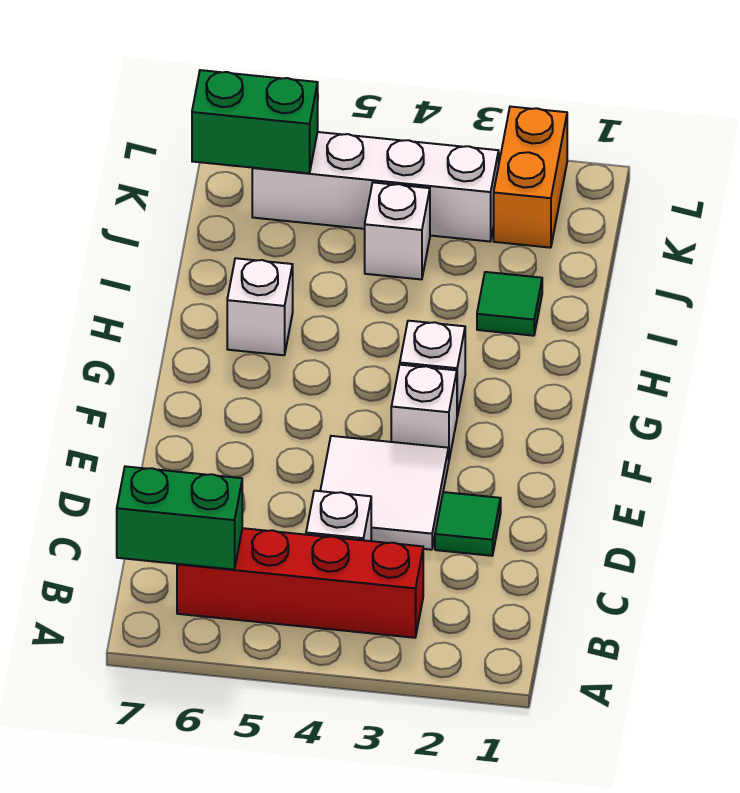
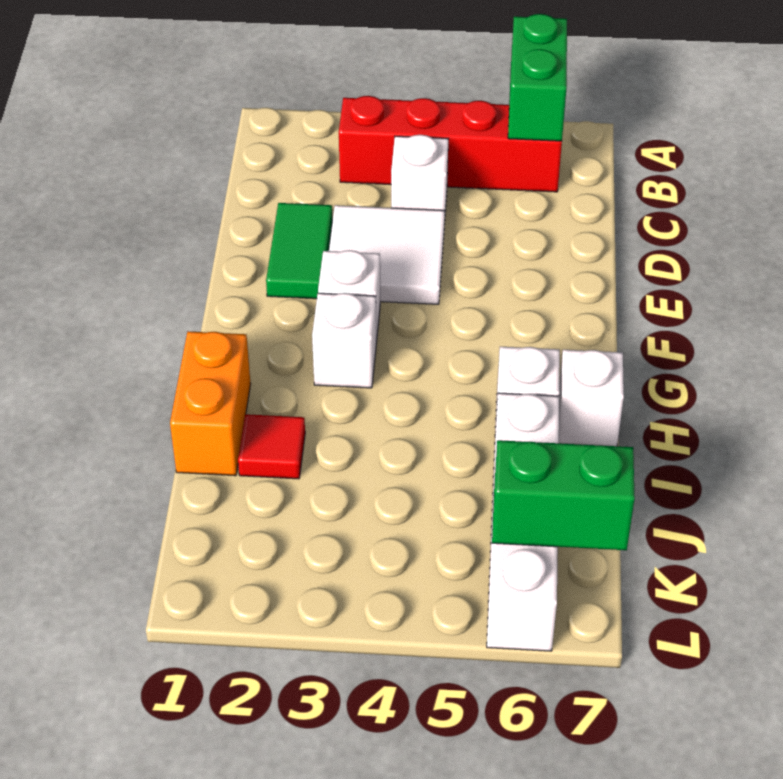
green brick B6:B7 level 2 -> green brick A6:B6 level 2
green tile D2 level 1 -> green tile D2:E2 level 1
green tile I2 level 1 -> red tile I2 level 1
white brick J4 level 1 -> white brick H7 level 1
orange brick K2:L2 level 1 -> orange brick H1:I1 level 1
white brick K3:K6 level 1 -> white brick I6:L6 level 1

